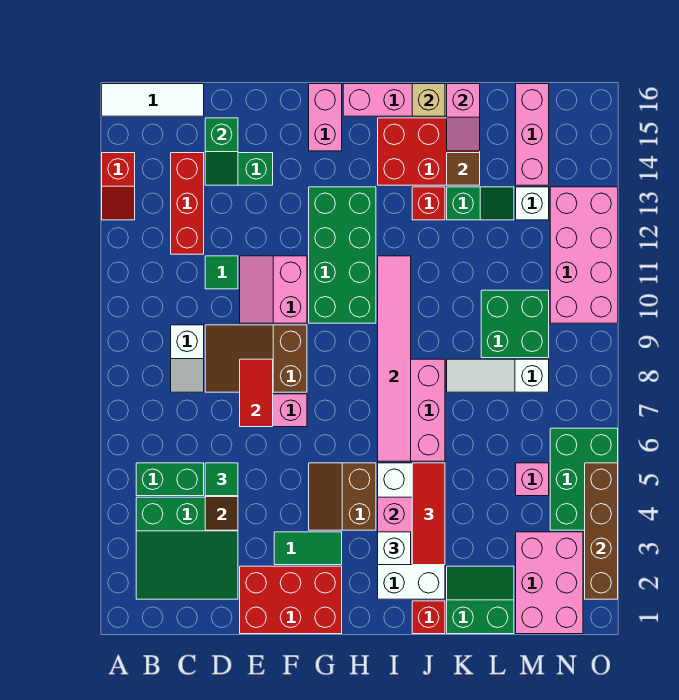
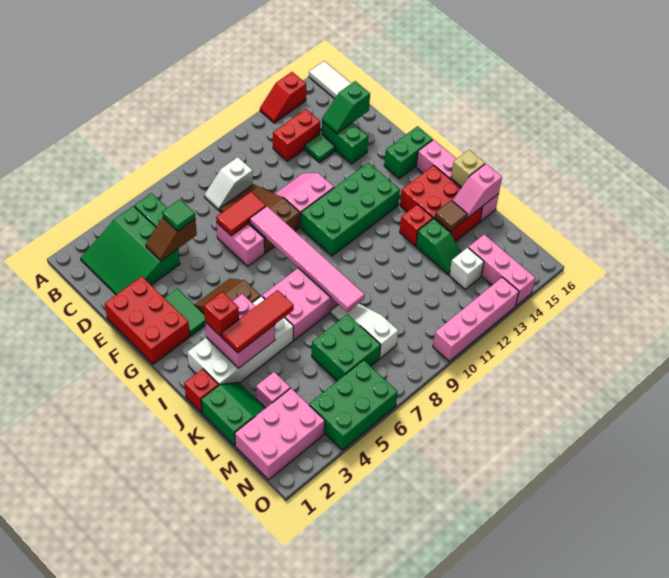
red brick C12:C14 level 1 -> red brick C12:C13 level 1
green tile D11 level 1 -> green tile D13 level 1
pink brick G15:G16 level 1 -> green brick G15:G16 level 1
white brick I3 level 3 -> red brick I3 level 3
pink tile I6:I11 level 2 -> pink tile F8:K8 level 2
green brick L9:M10 level 1 -> green brick L6:M7 level 1
pink brick M5 level 1 -> pink brick L3 level 1
pink brick M14:M16 level 1 -> pink brick M14:O14 level 1
pink brick N10:O13 level 1 -> pink brick O10:O13 level 1
brown brick O2:O5 level 2 -> none

